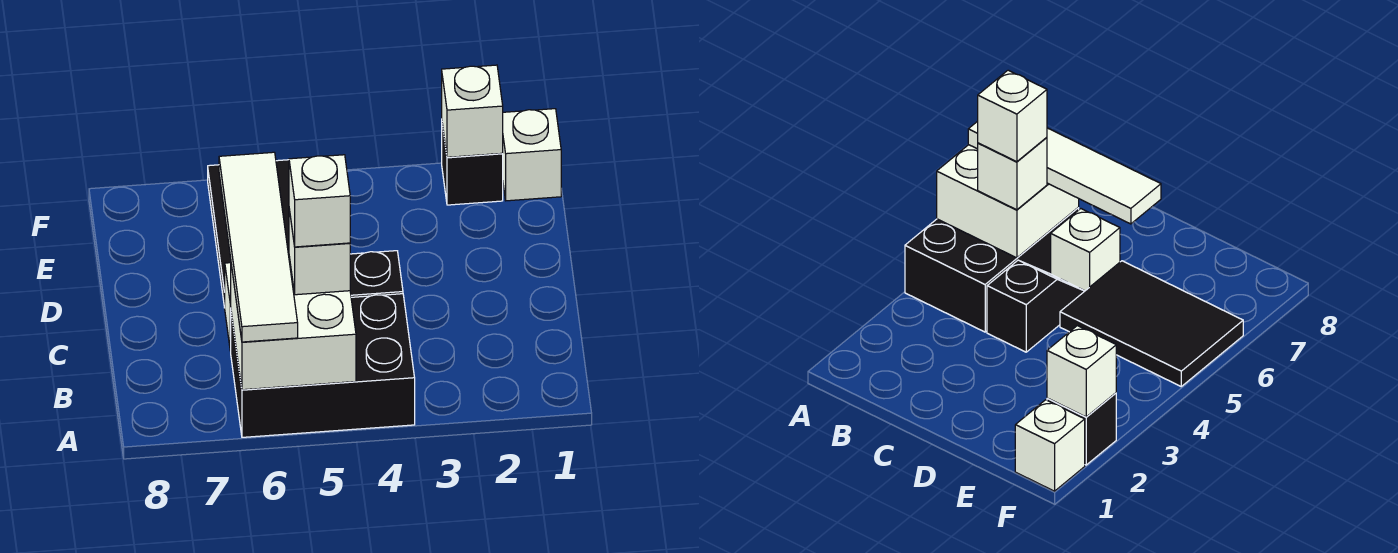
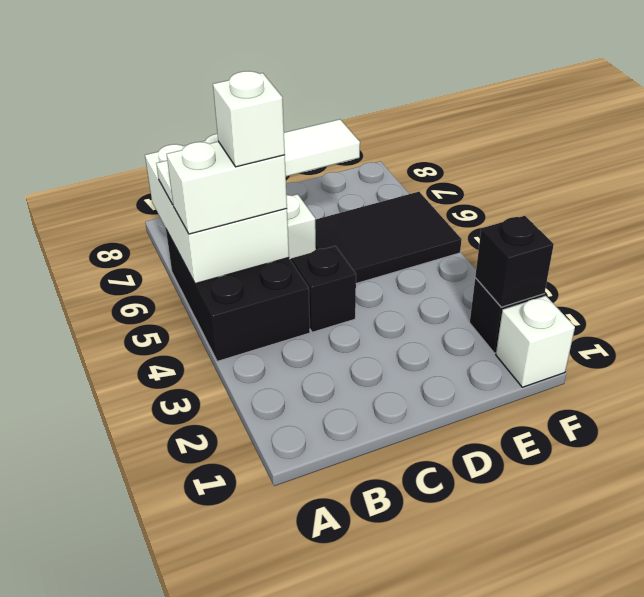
white brick A5:B6 level 2 -> white brick A5:B7 level 2
white brick B5 level 3 -> white brick A5:B5 level 3
white brick F2 level 2 -> black brick F2 level 2

